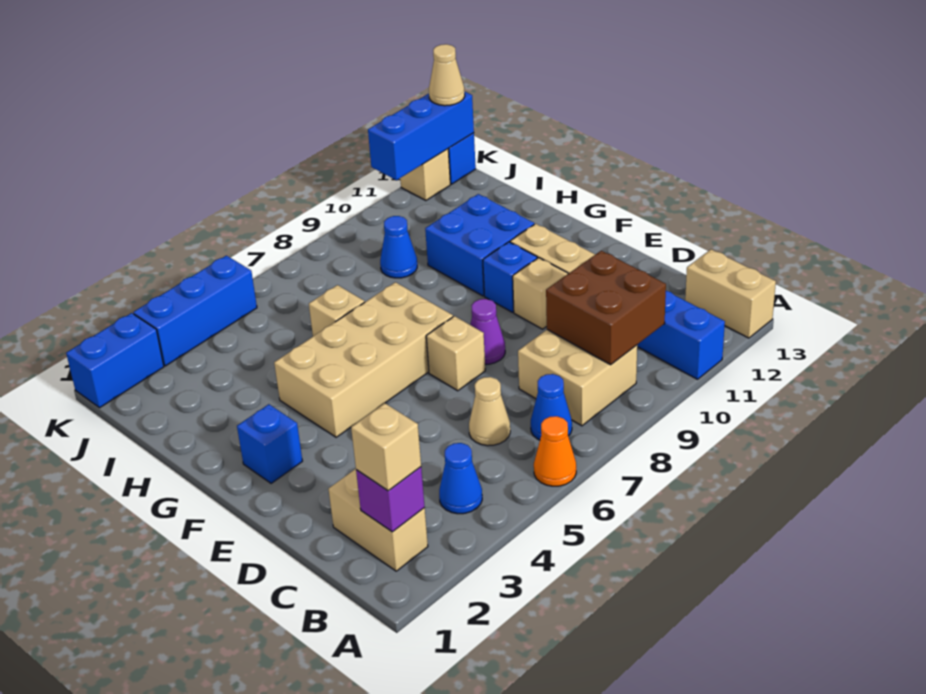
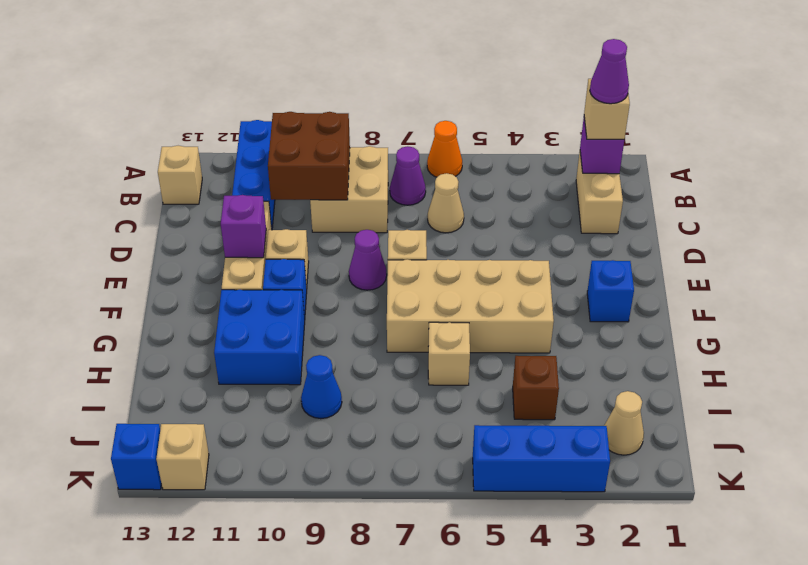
tan brick A13:B13 level 1 -> tan brick B13 level 1
none -> purple cone B2 level 4
blue cone B4 level 1 -> none
blue cone B7 level 1 -> purple cone B7 level 1
none -> purple brick E11 level 2
none -> brown brick I4 level 1
blue brick K1:K2 level 1 -> none
blue brick K11:K13 level 2 -> none
tan cone K13 level 3 -> tan cone J2 level 1

